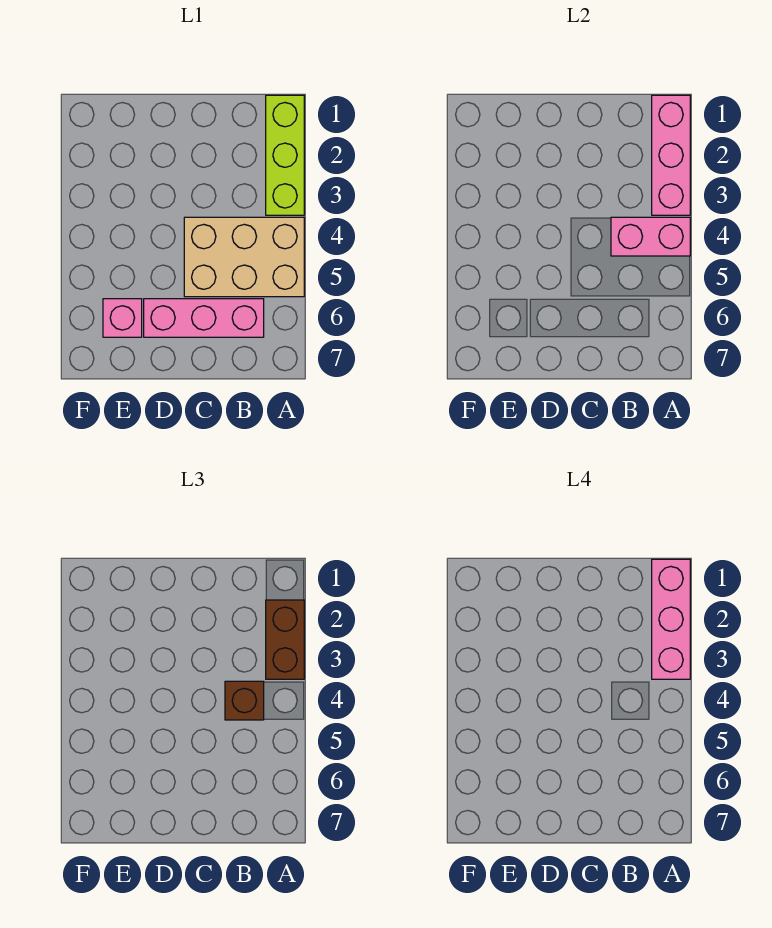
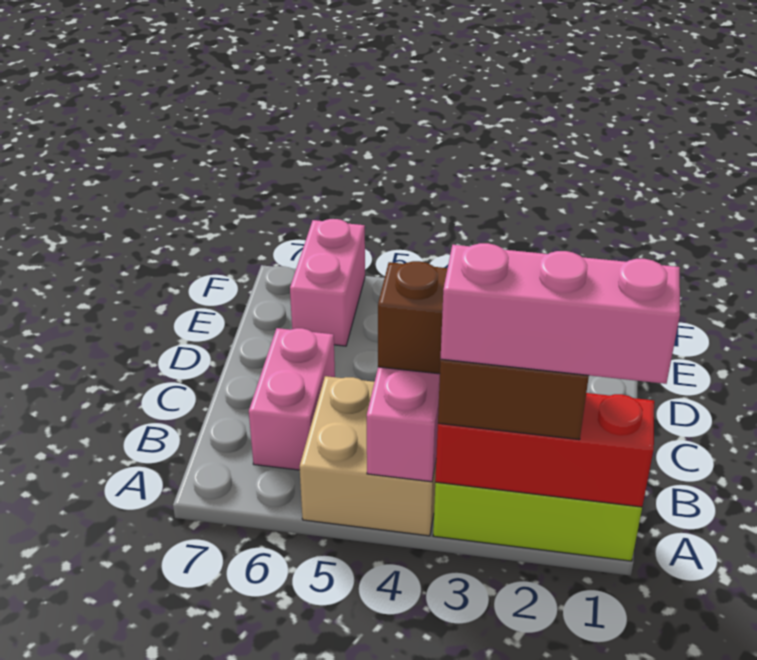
pink brick A1:A3 level 2 -> red brick A1:A3 level 2
tan brick A4:C5 level 1 -> tan brick A4:B5 level 1
pink brick B6:D6 level 1 -> pink brick B6:C6 level 1
pink brick E6 level 1 -> pink brick E6:F6 level 1

